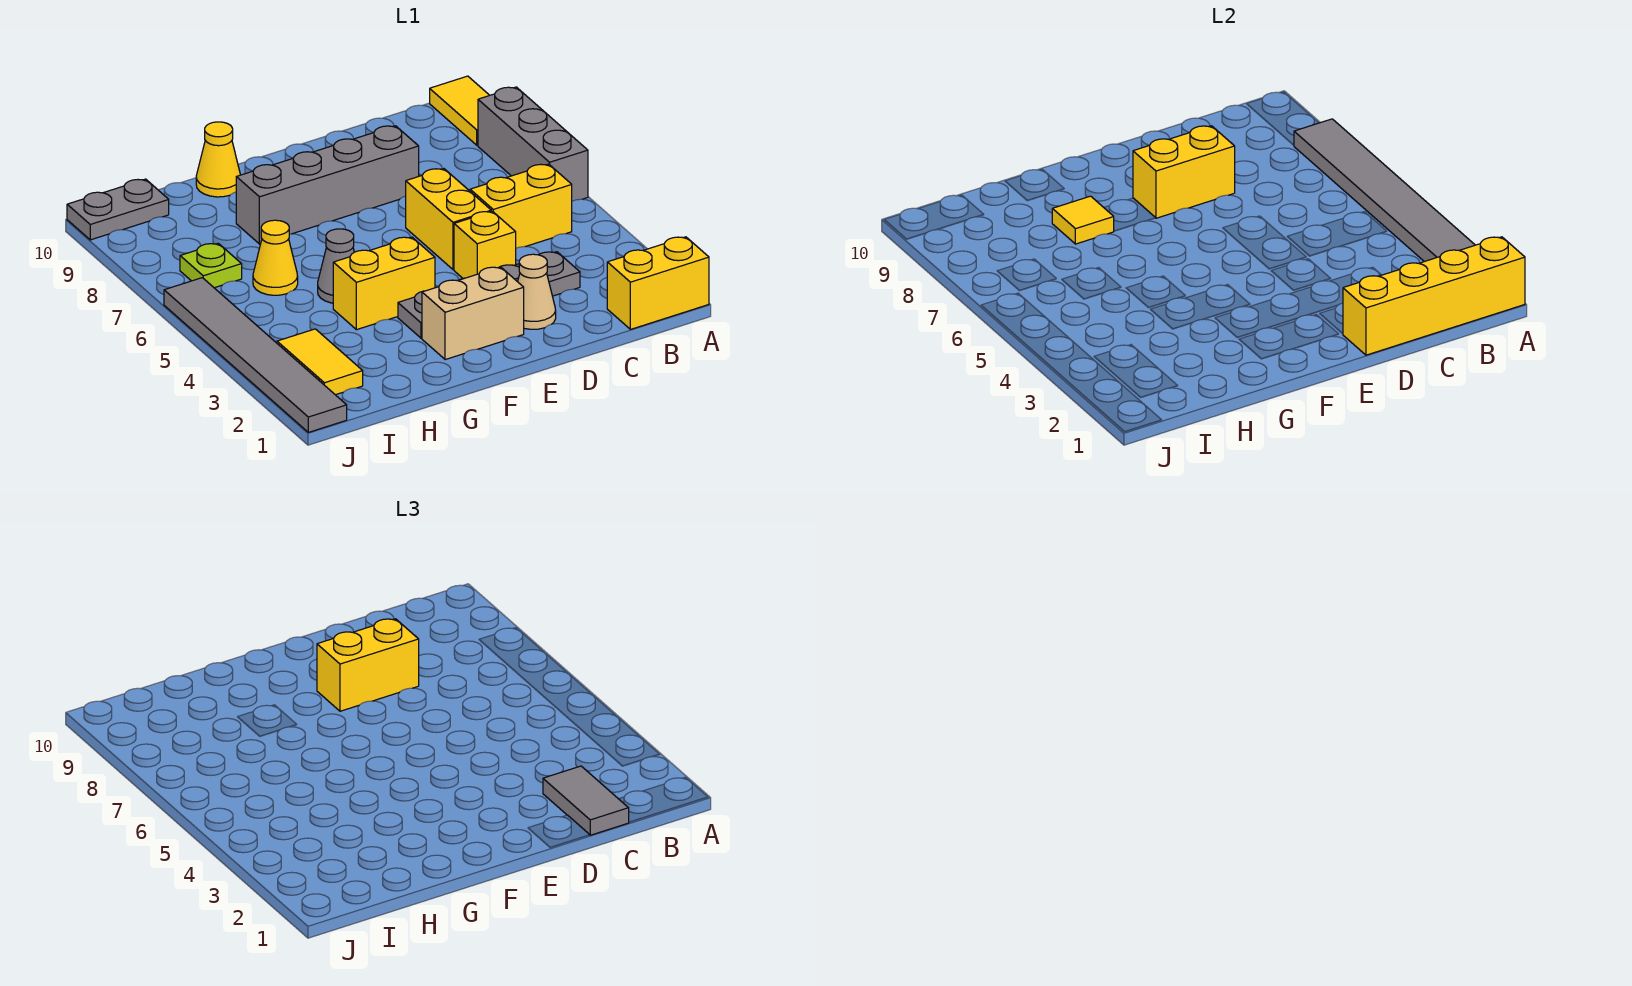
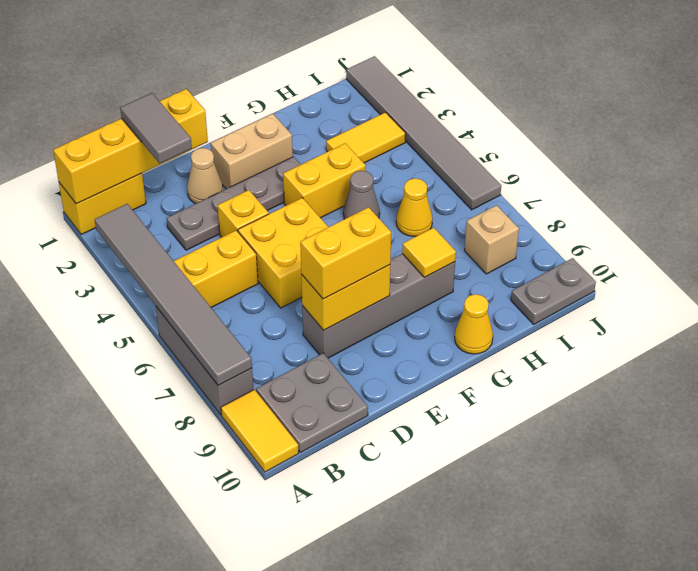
none -> grey plate B9:C10 level 1
yellow brick D5:D6 level 1 -> yellow brick D5:E6 level 1
yellow tile I2:I3 level 1 -> yellow tile H3:I3 level 1
lime plate I7 level 1 -> none
none -> tan brick I8 level 1

